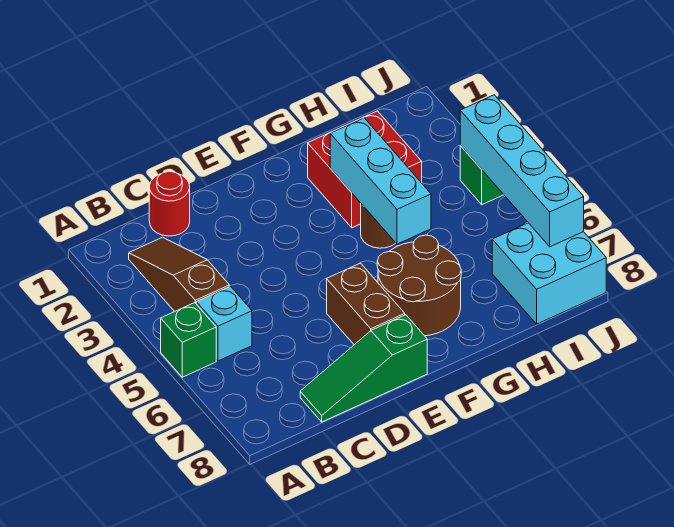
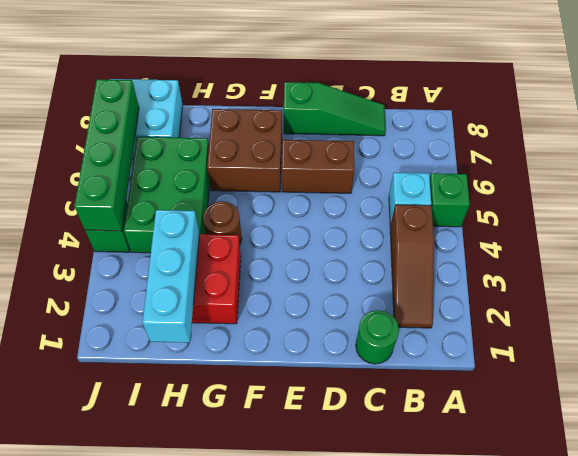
red round brick C1 level 1 -> green round brick C1 level 1
brown brick E6:E7 level 1 -> brown brick D6:E6 level 1
brown round brick F6:G7 level 1 -> brown brick F6:G7 level 1
cyan brick G3:G5 level 2 -> cyan brick H1:H3 level 2
none -> green brick H4:I6 level 1
cyan brick J4:J7 level 2 -> green brick J4:J7 level 2

